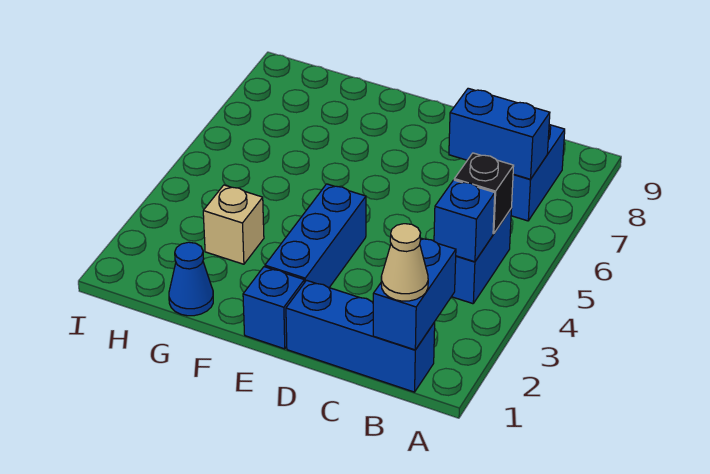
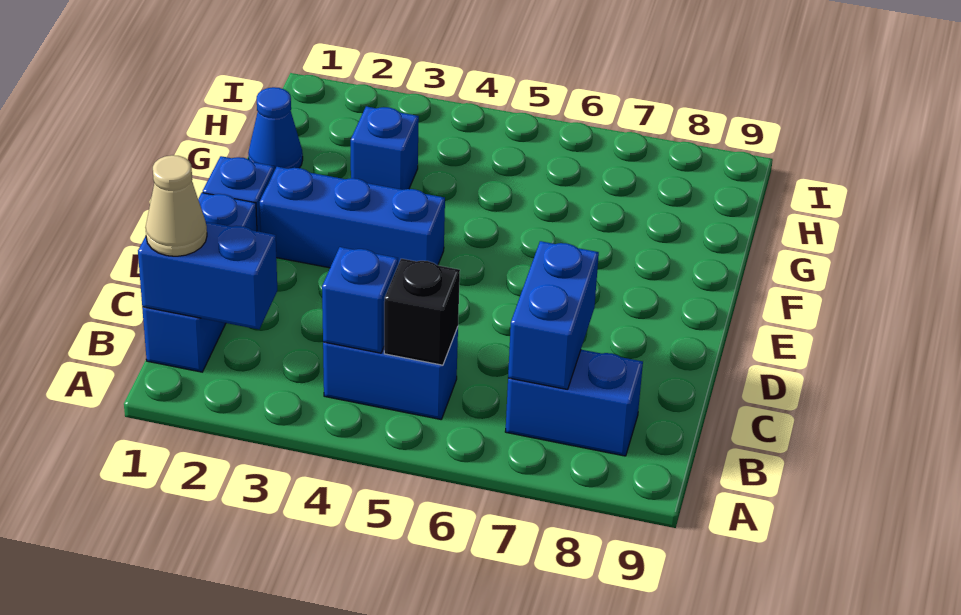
tan brick G3 level 1 -> blue brick G3 level 1

